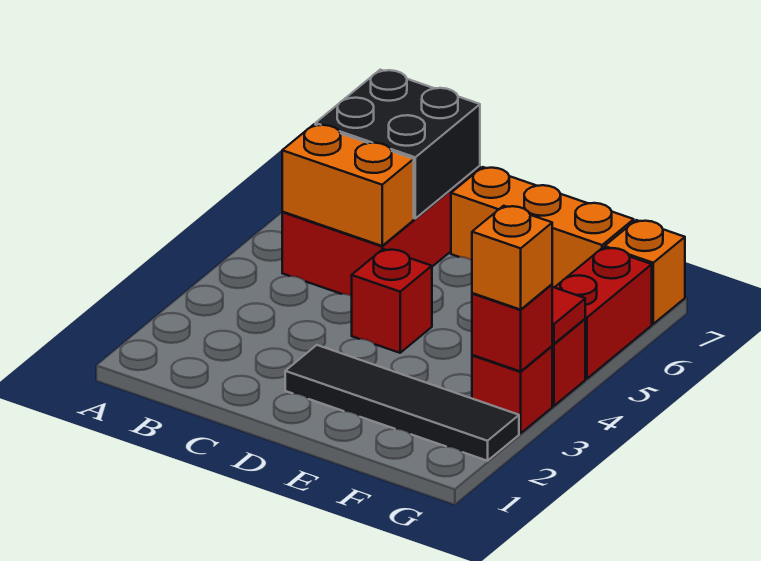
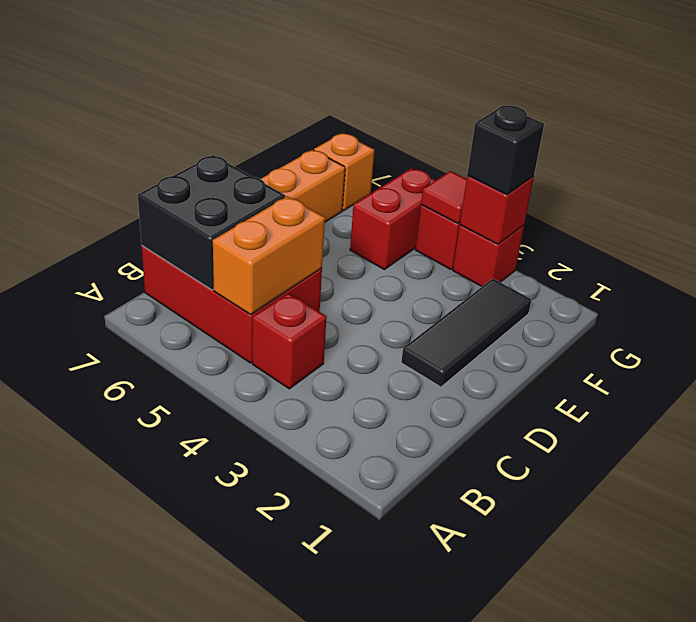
black tile D2:G2 level 1 -> black tile D2:F2 level 1
red brick D4 level 1 -> red brick B4 level 1
orange brick G3 level 3 -> black brick G3 level 3
red brick G5:G6 level 1 -> red brick F5:G5 level 1

